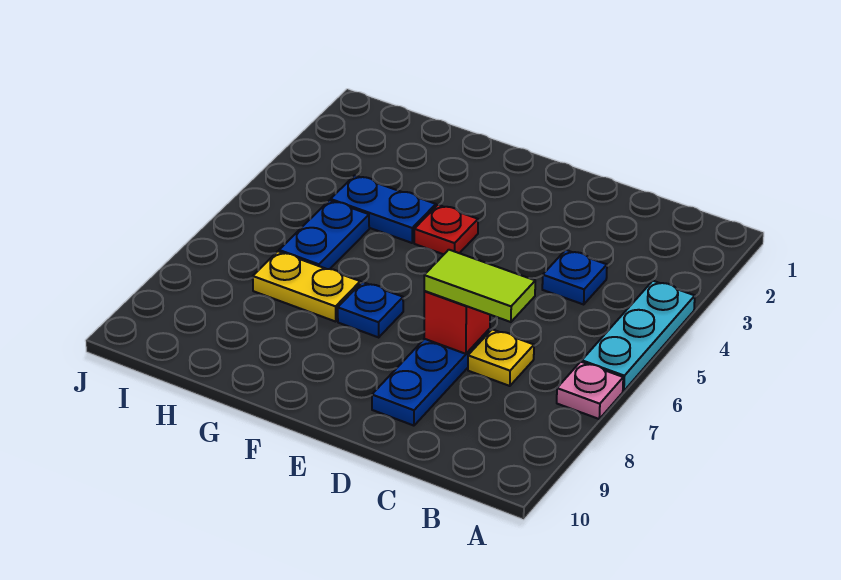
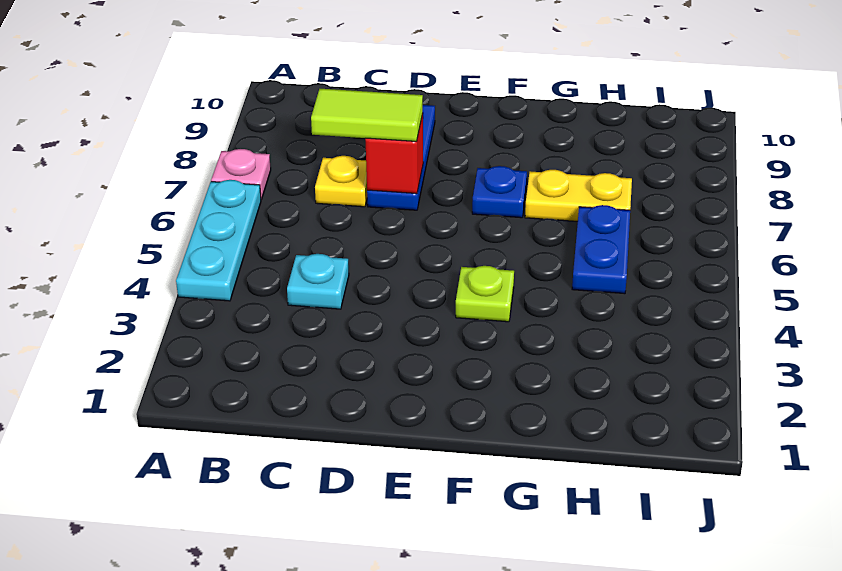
blue plate C4 level 1 -> cyan plate C4 level 1
red plate F4 level 1 -> lime plate F4 level 1
blue plate G4:H4 level 1 -> none

